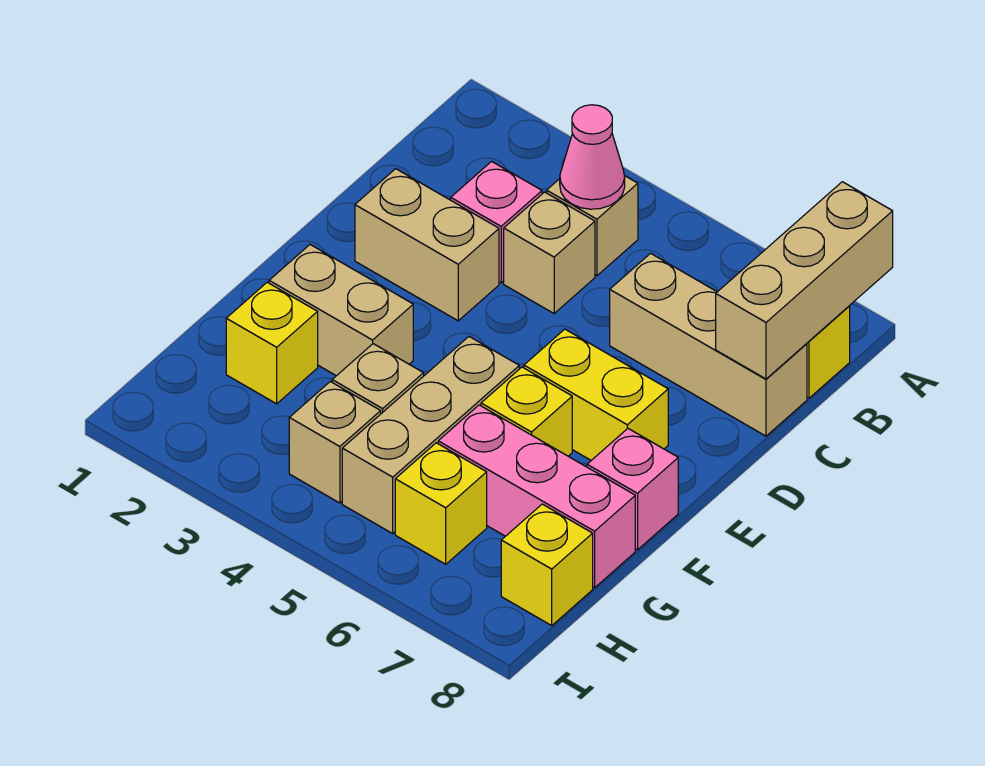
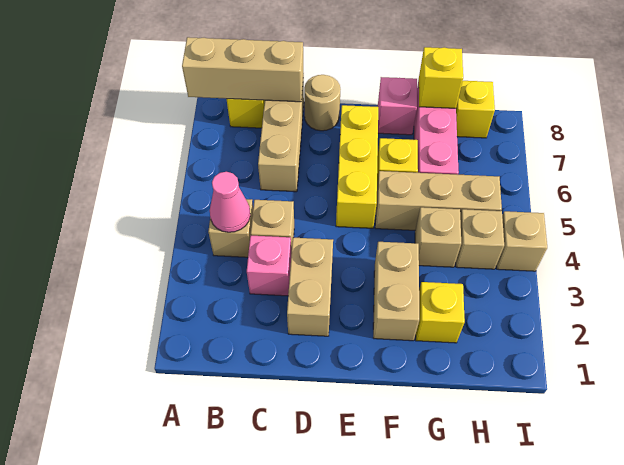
none -> tan round brick D8 level 1
yellow brick E6:E7 level 1 -> yellow brick E5:E7 level 1
yellow brick H6 level 1 -> yellow brick G8 level 2
none -> tan brick I4 level 1

